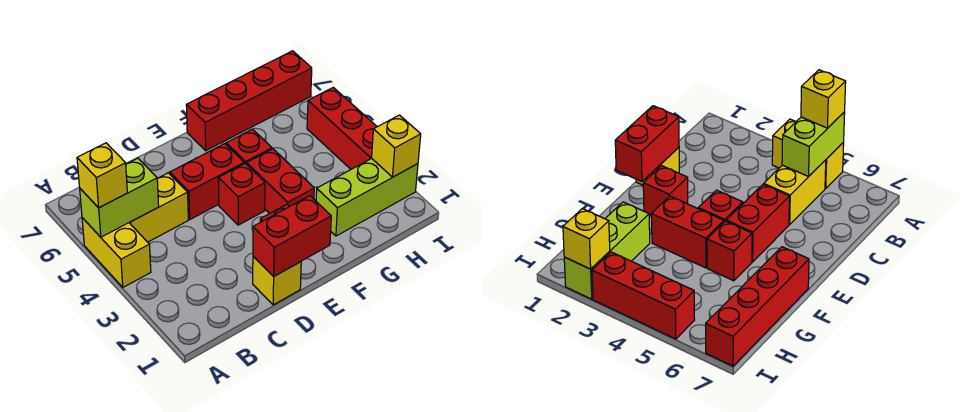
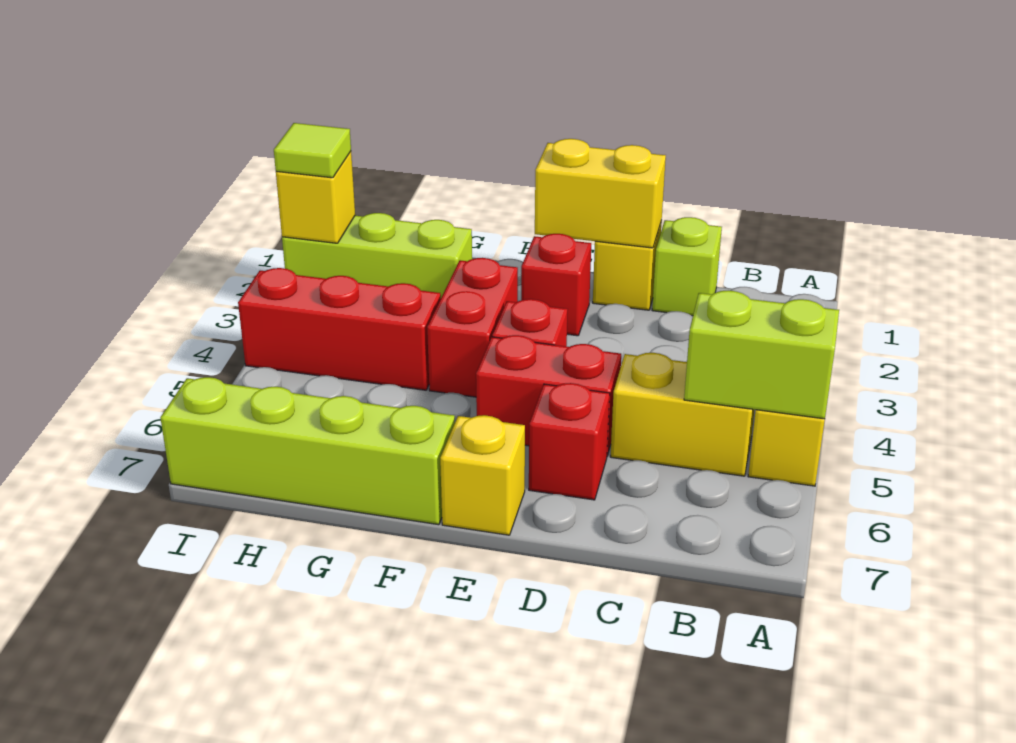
yellow brick A5 level 3 -> yellow brick E7 level 1
none -> lime brick C1 level 1
red brick D1:E1 level 2 -> yellow brick D1:E1 level 2
red brick F5 level 1 -> red brick D6 level 1
red brick F7:I7 level 1 -> lime brick F7:I7 level 1
none -> lime tile I2 level 3
red brick I3:I5 level 1 -> red brick G4:I4 level 1

